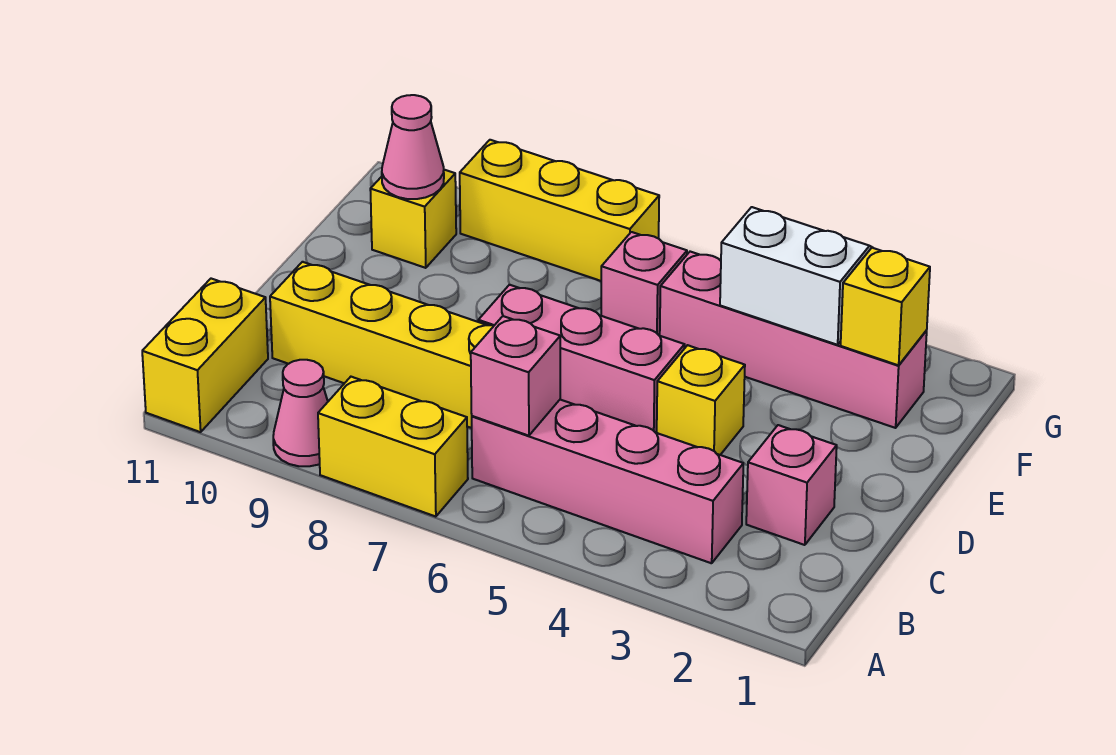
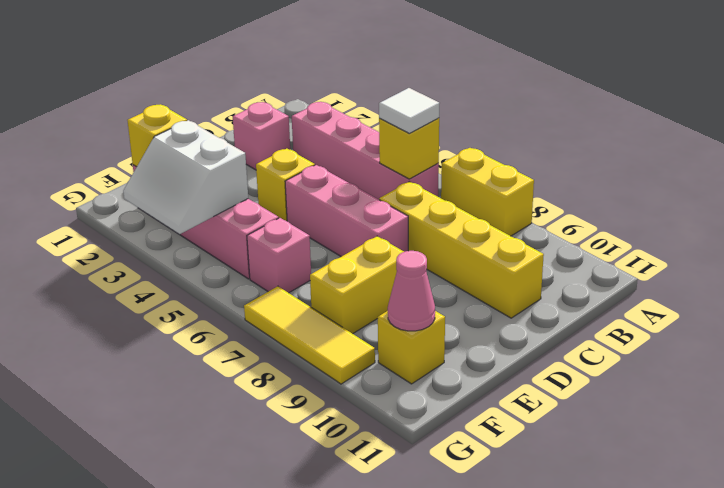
pink cone A9 level 1 -> none
yellow brick A11:B11 level 1 -> yellow brick E8:F8 level 1
pink brick B6 level 2 -> yellow brick B6 level 2
none -> white tile B6 level 3
yellow brick G7:G9 level 1 -> yellow tile G7:G9 level 1

